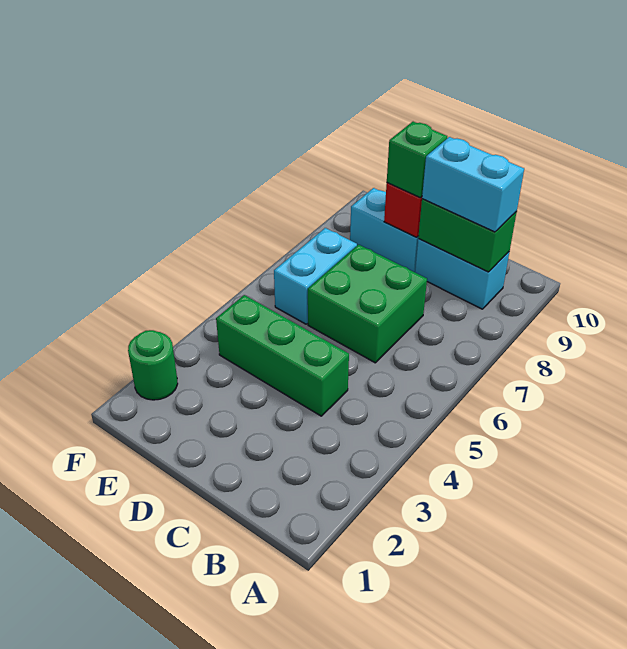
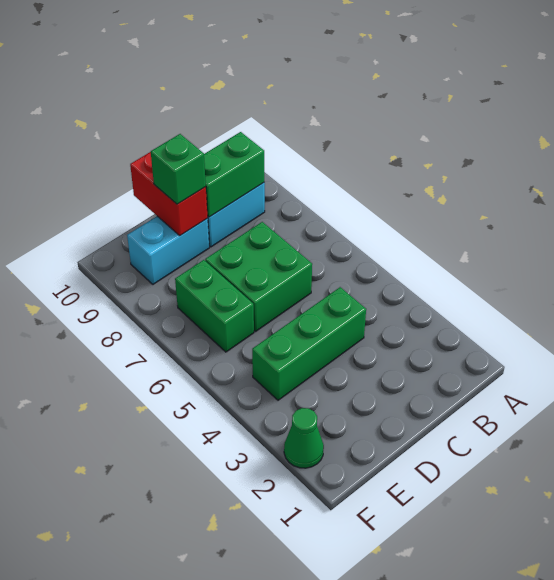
cyan brick B9:C9 level 3 -> none
cyan brick E6:E7 level 1 -> green brick E6:E7 level 1
green round brick F2 level 1 -> green cone F2 level 1

